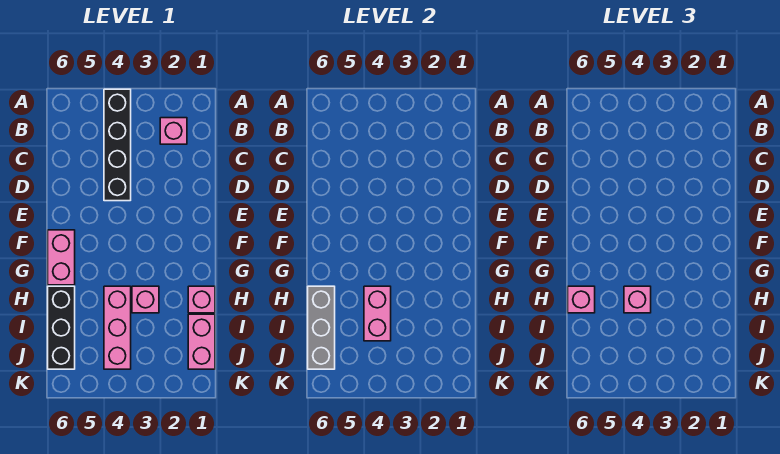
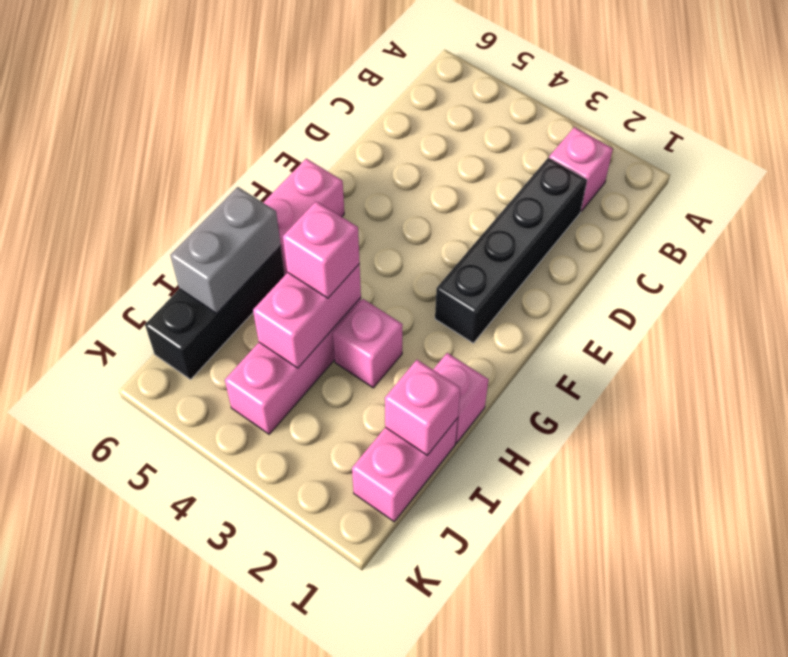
black brick A4:D4 level 1 -> black brick C2:F2 level 1
grey brick H6:J6 level 2 -> grey brick H6:I6 level 2
pink brick H6 level 3 -> pink brick I1 level 2

